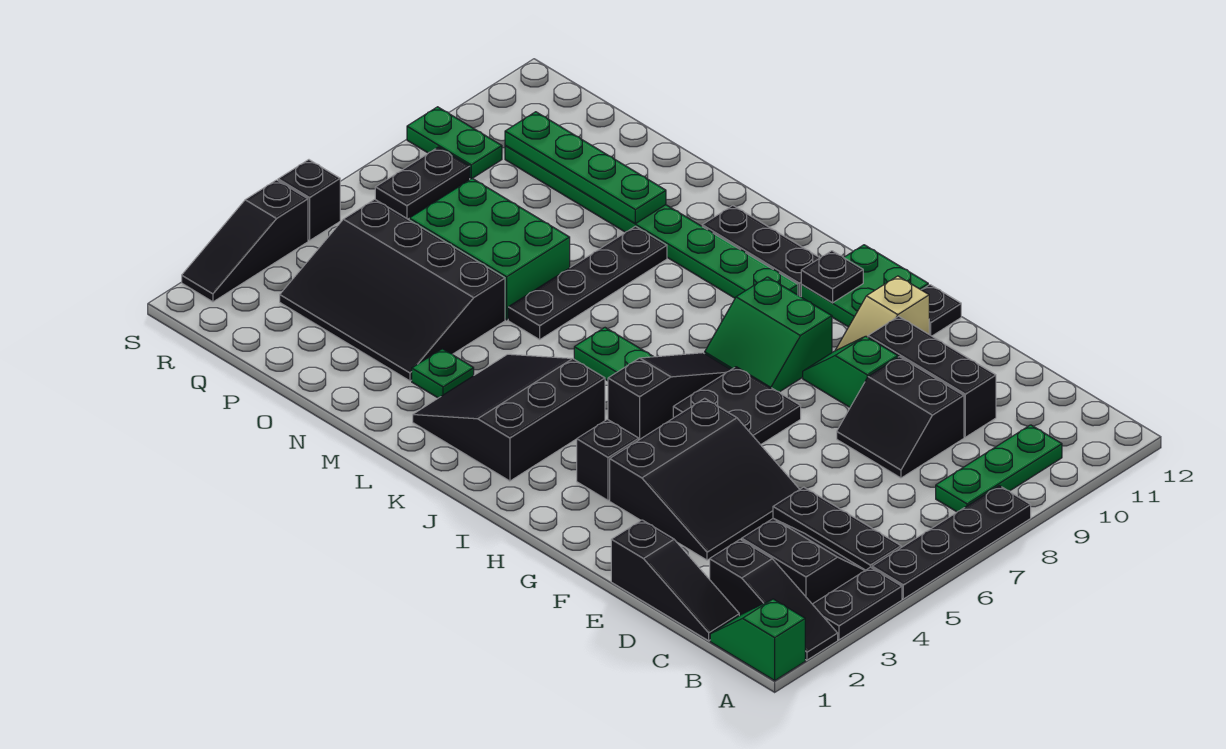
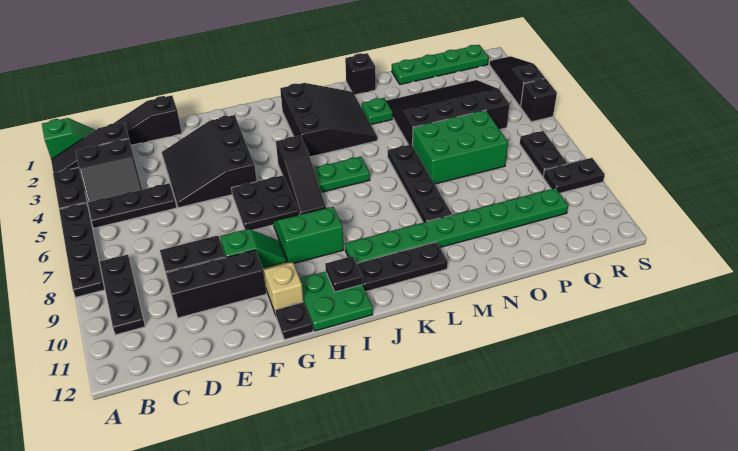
green plate B8:B10 level 1 -> black plate B8:B10 level 1
black brick H3 level 1 -> black brick M1 level 1
green plate N10:Q10 level 2 -> green plate O1:R1 level 1
green plate R9:S9 level 1 -> black plate R9:S9 level 1

